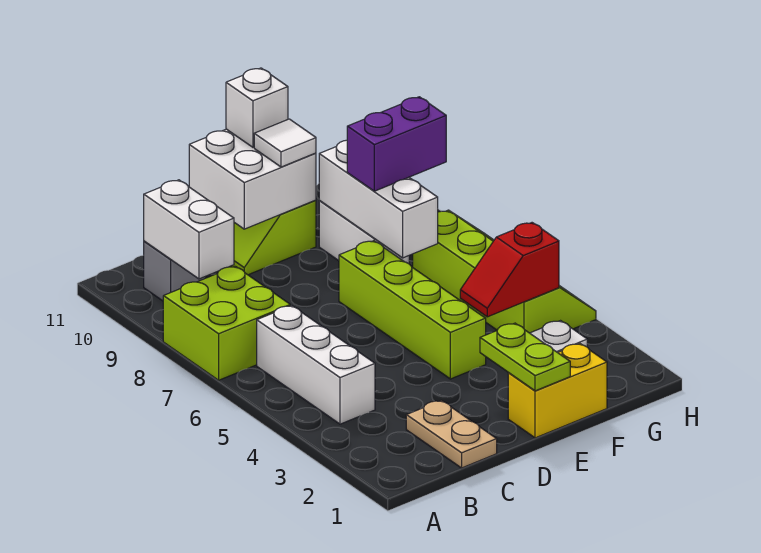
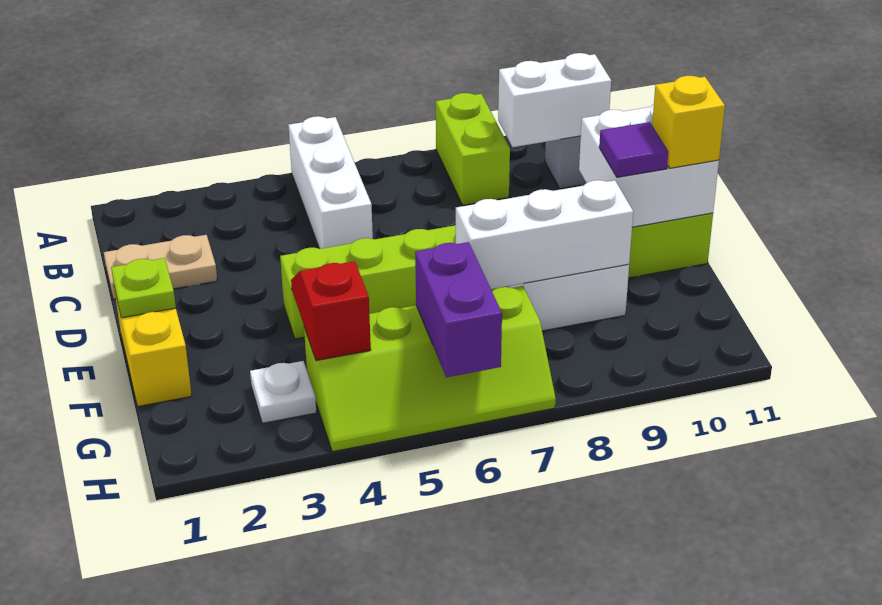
lime brick A7:B8 level 1 -> lime brick A8:B8 level 1
white brick B4:B6 level 1 -> white brick A5:C5 level 1
lime plate E1:E2 level 2 -> lime plate E1 level 2
white tile E10 level 3 -> purple tile E10 level 3
white brick E11 level 3 -> yellow brick E11 level 3
purple brick F8:G8 level 3 -> purple brick G6:H6 level 2

